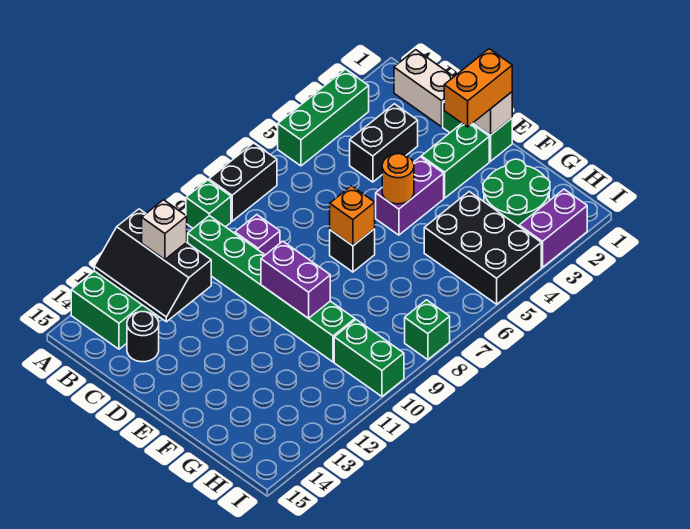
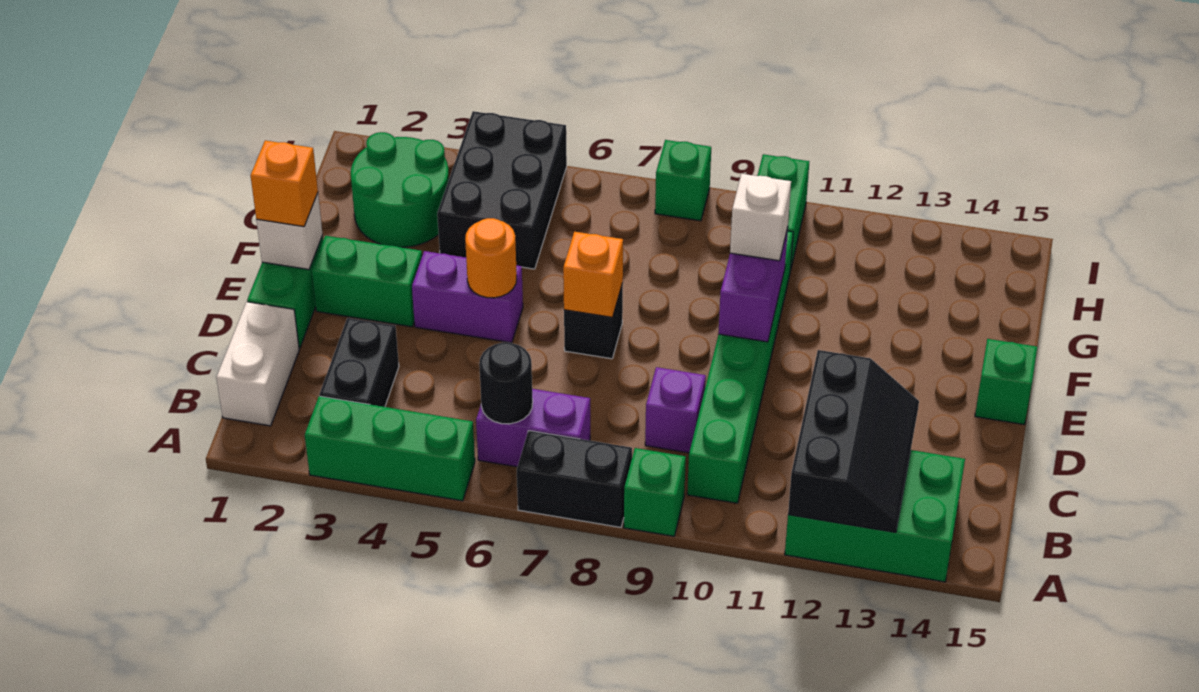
white brick B12 level 3 -> white brick F10 level 3
black brick C3:C4 level 1 -> black brick B3:C3 level 1
black round brick C14 level 1 -> black round brick B6 level 2
orange brick E1:E2 level 3 -> orange brick E1 level 3
none -> green brick E15 level 1
purple brick I2:I3 level 1 -> purple brick B6:B7 level 1

